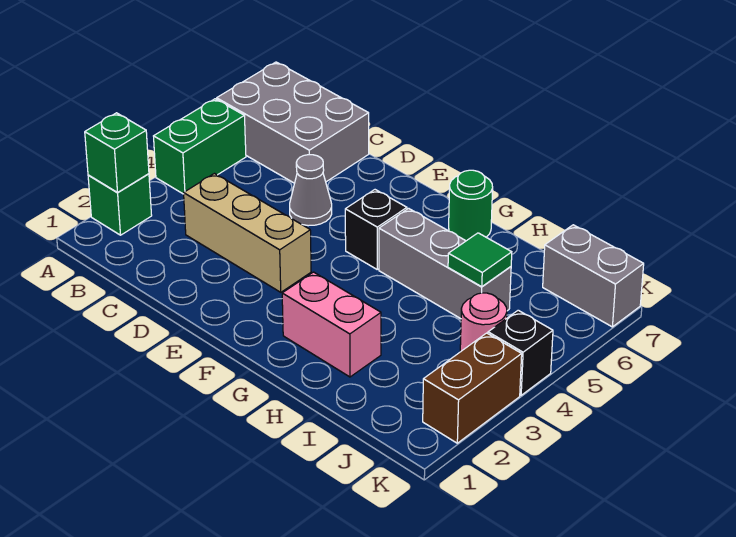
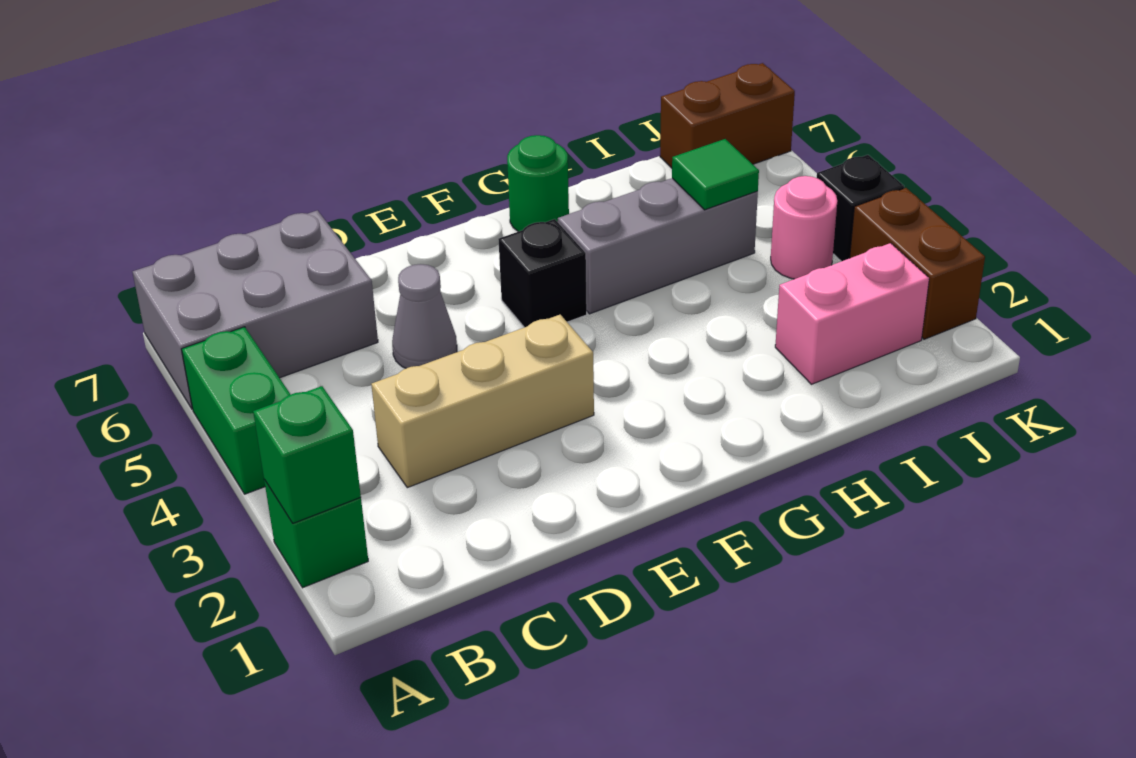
pink brick G2:H2 level 1 -> pink brick I2:J2 level 1
grey brick J7:K7 level 1 -> brown brick J7:K7 level 1

